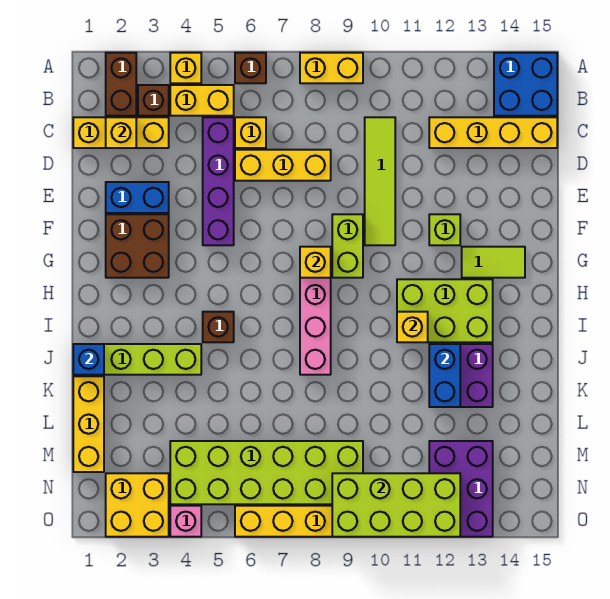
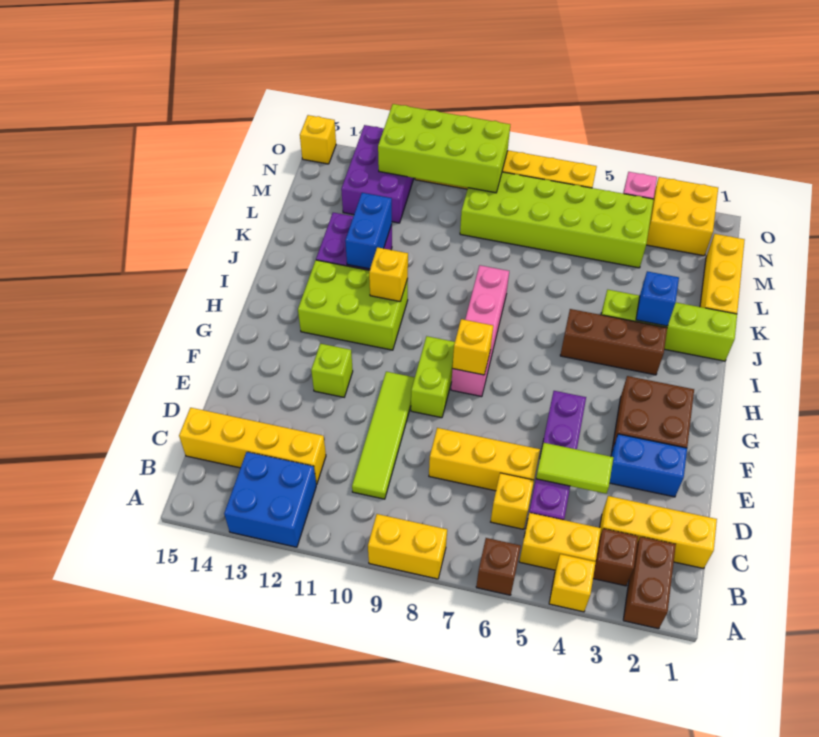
blue brick A14:B15 level 1 -> blue brick A12:B13 level 1
yellow brick C2 level 2 -> yellow brick O15 level 1
lime tile G13:G14 level 1 -> lime tile D4:D5 level 2
brown brick I5 level 1 -> brown brick I3:I5 level 1
blue brick J1 level 2 -> blue brick J3 level 2

